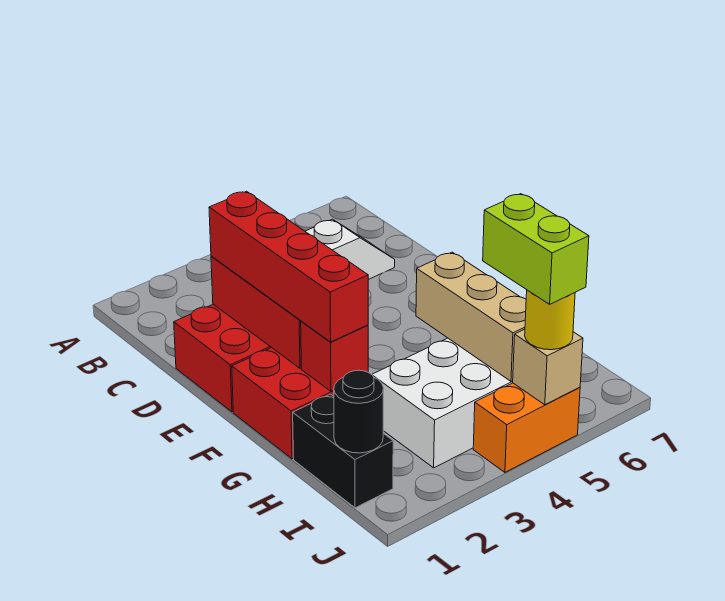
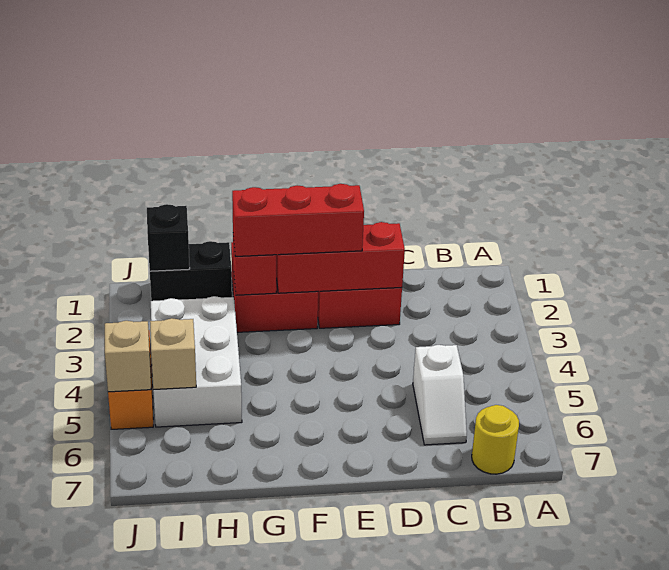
red brick D2:G2 level 3 -> red brick E2:G2 level 3
tan brick G5:I5 level 2 -> tan brick I5 level 2
black round brick I1 level 2 -> black brick I1 level 2
lime brick I5:J5 level 4 -> none
yellow round brick J5 level 3 -> yellow round brick B7 level 1

